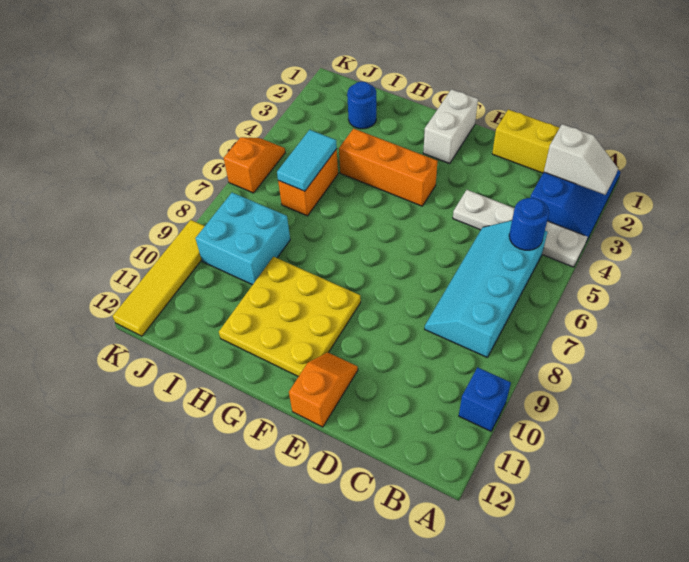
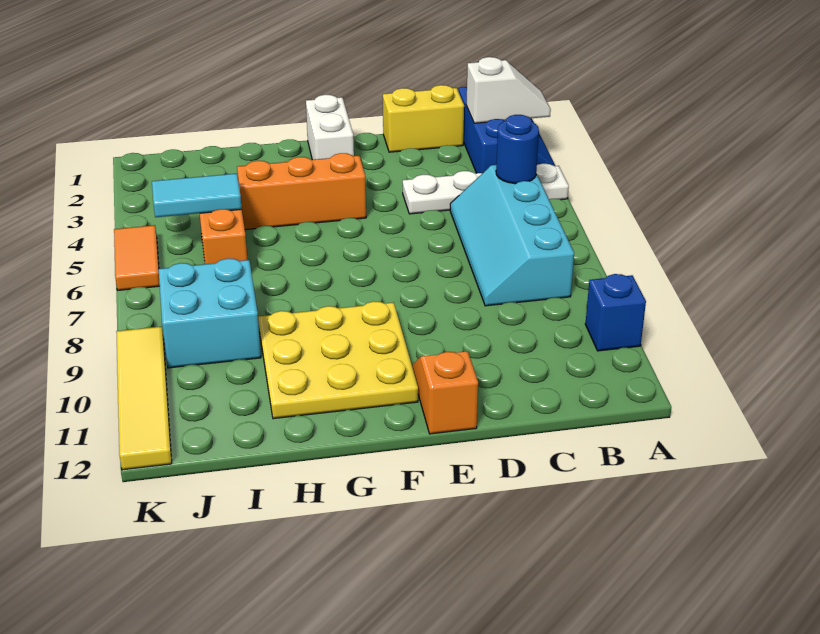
blue round brick I2 level 1 -> none
cyan tile I5:I6 level 2 -> cyan tile I5:J5 level 2
orange slope K5:K6 level 1 top 6 -> orange tile K5:K6 level 1

